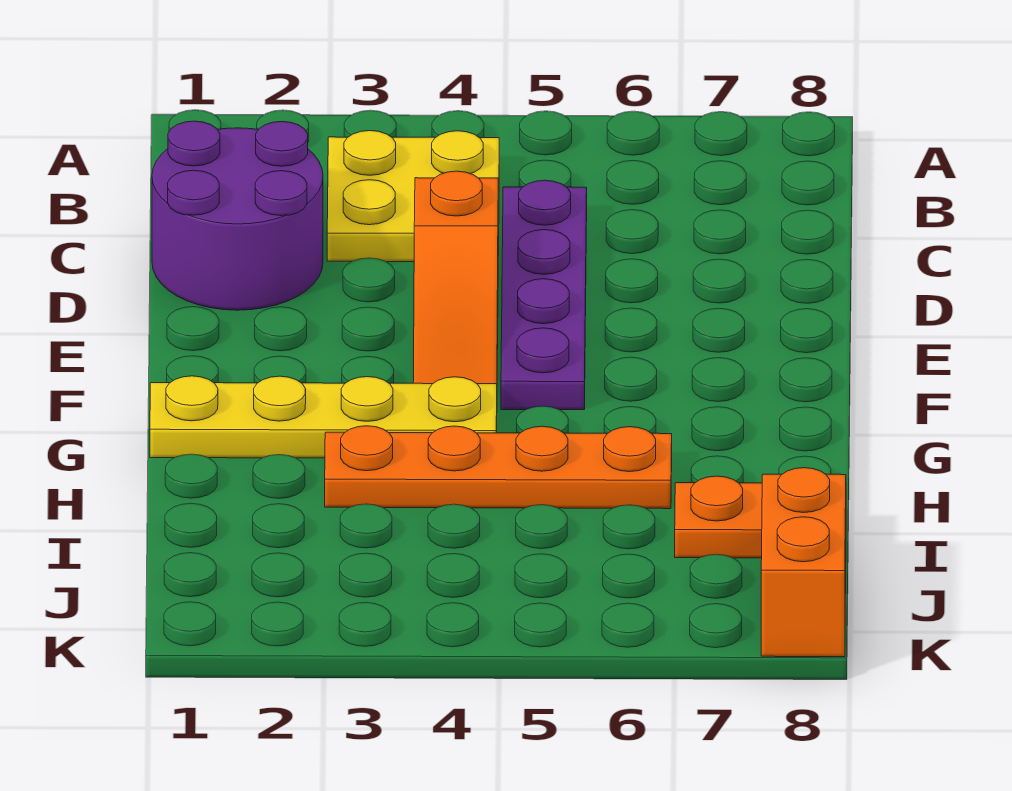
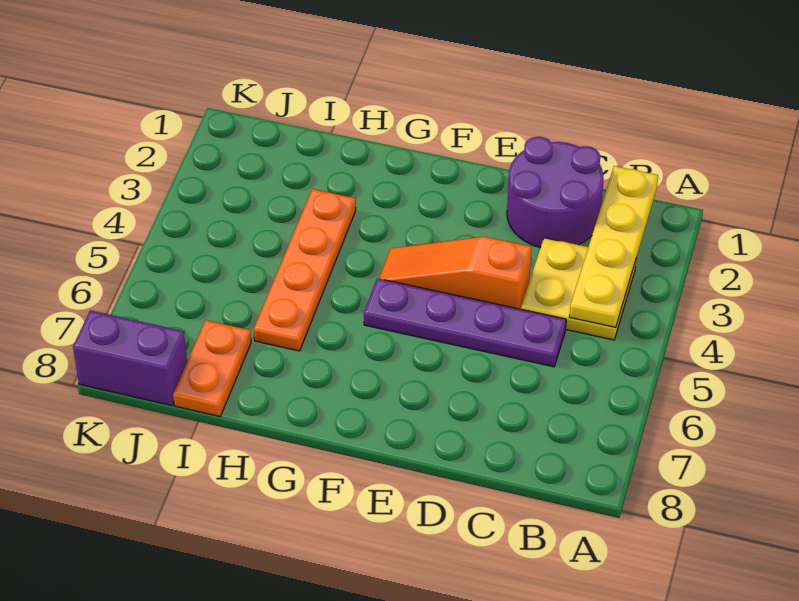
yellow plate G1:G4 level 1 -> yellow plate B1:B4 level 2
orange brick J8:K8 level 1 -> purple brick J8:K8 level 1

